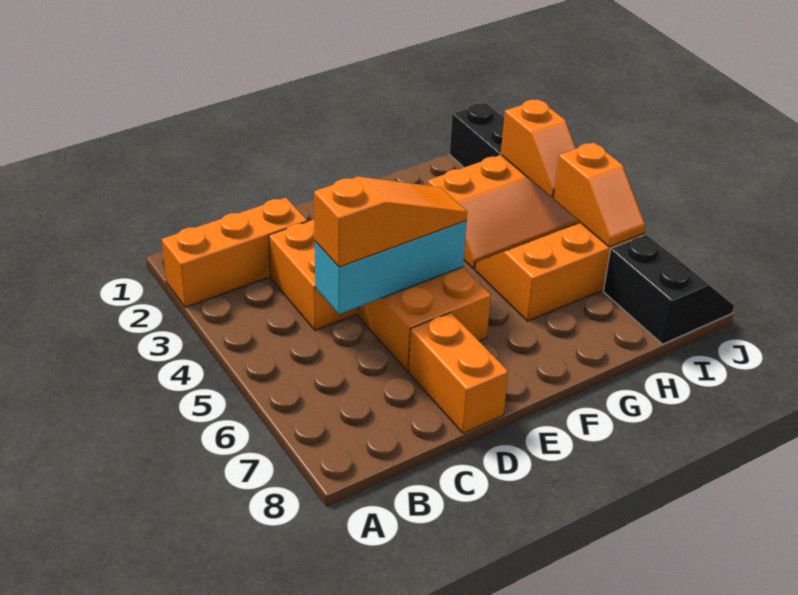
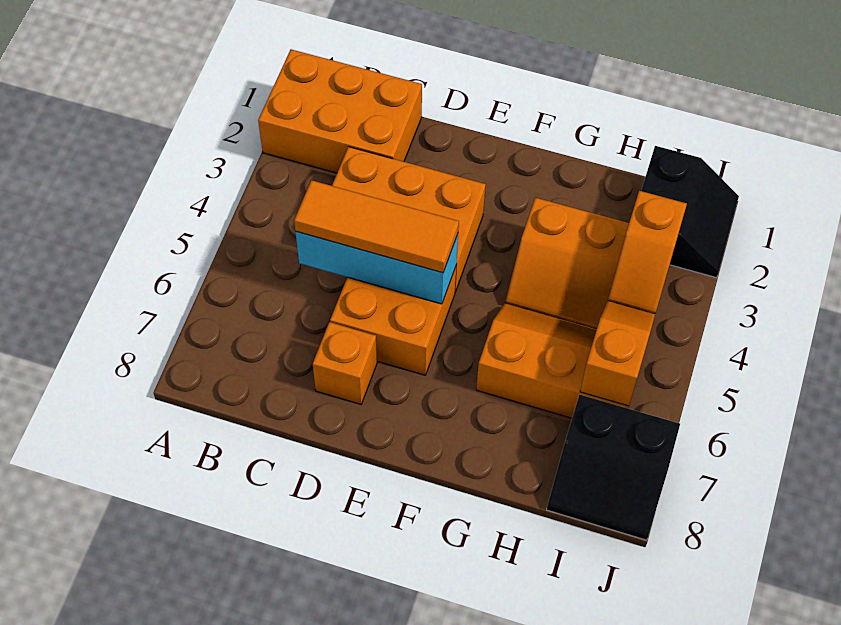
orange brick A2:C2 level 1 -> orange brick A1:C2 level 1
orange slope C5:E5 level 3 top C -> orange tile C5:E5 level 3
orange brick D7:D8 level 1 -> orange brick D7 level 1
orange slope I5:I6 level 2 top 5 -> orange slope I5:I6 level 2 top 6
black slope I7:J8 level 1 top I -> black slope I7:J8 level 1 top 7

